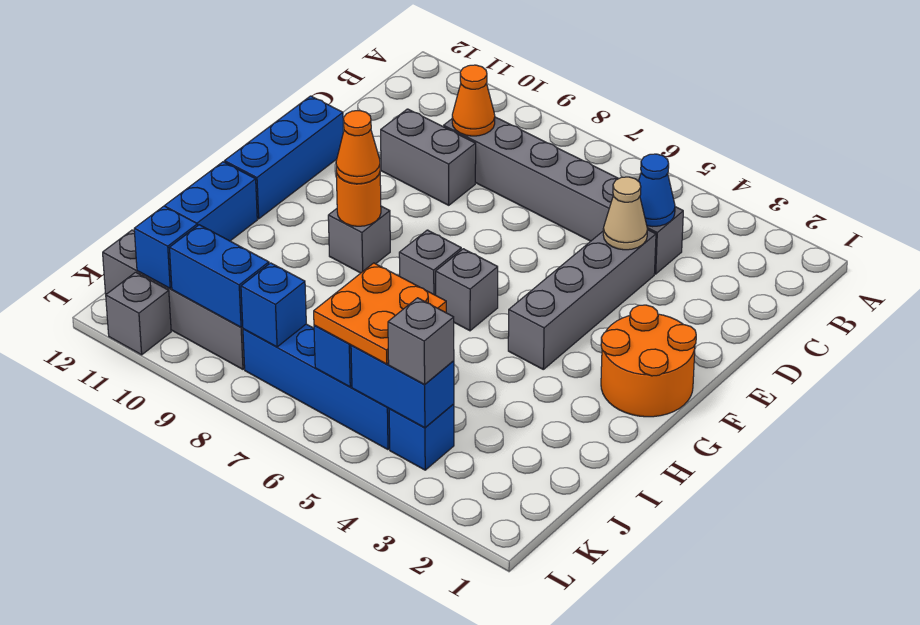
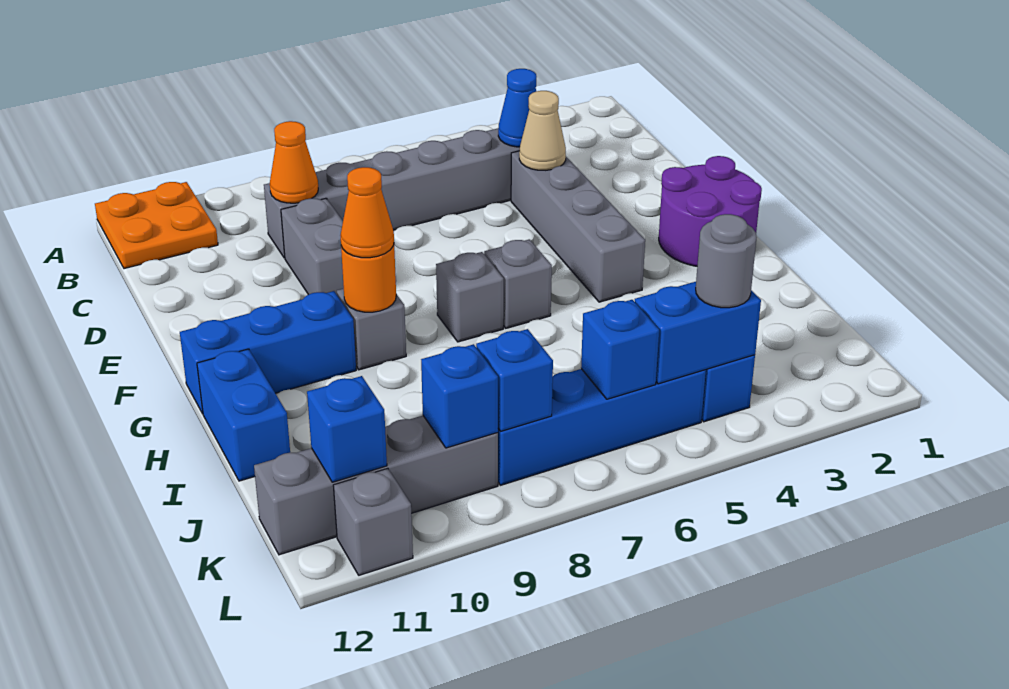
grey brick D9:D10 level 1 -> grey brick D9:E9 level 1
blue brick E12:G12 level 1 -> blue brick G10:G12 level 1
orange round brick F1:G2 level 1 -> purple round brick F1:G2 level 1
orange plate J5:K6 level 3 -> orange plate A11:B12 level 1
grey brick K4 level 3 -> grey round brick K4 level 3
blue brick K9:K10 level 2 -> blue brick K9 level 2

